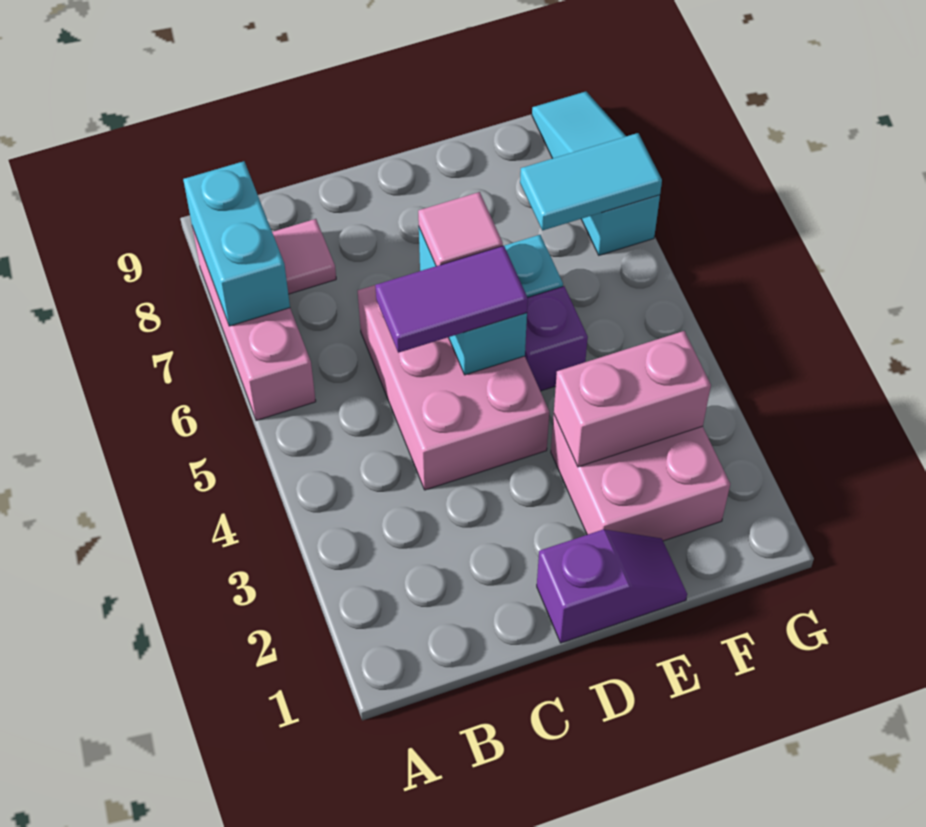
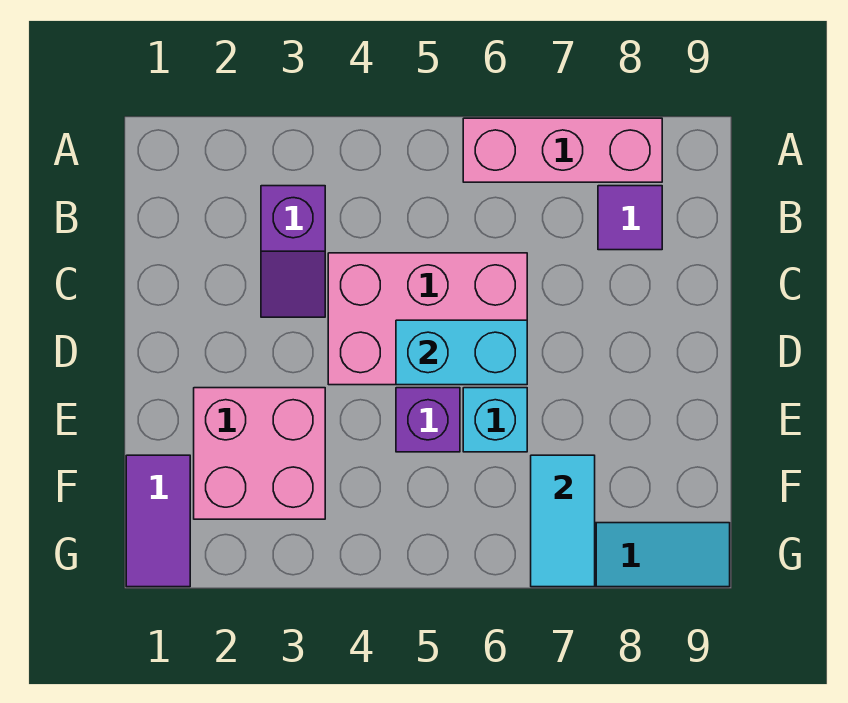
cyan brick A7:A8 level 2 -> none
pink tile B8 level 1 -> purple tile B8 level 1
purple tile C5:D5 level 3 -> purple tile F1:G1 level 1
purple slope D1:E1 level 1 top D -> purple slope B3:C3 level 1 top B
pink tile D6 level 3 -> none
pink brick E3:F3 level 2 -> none

